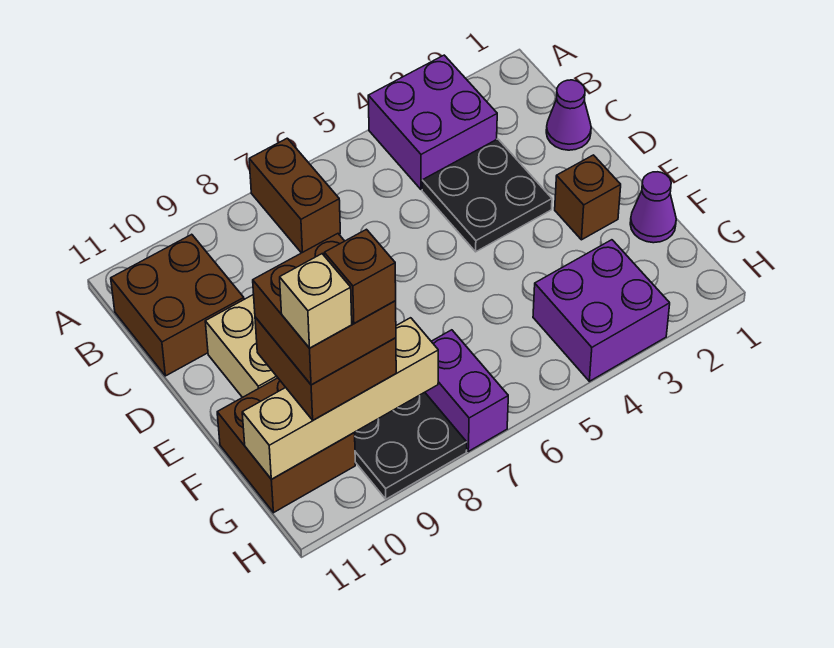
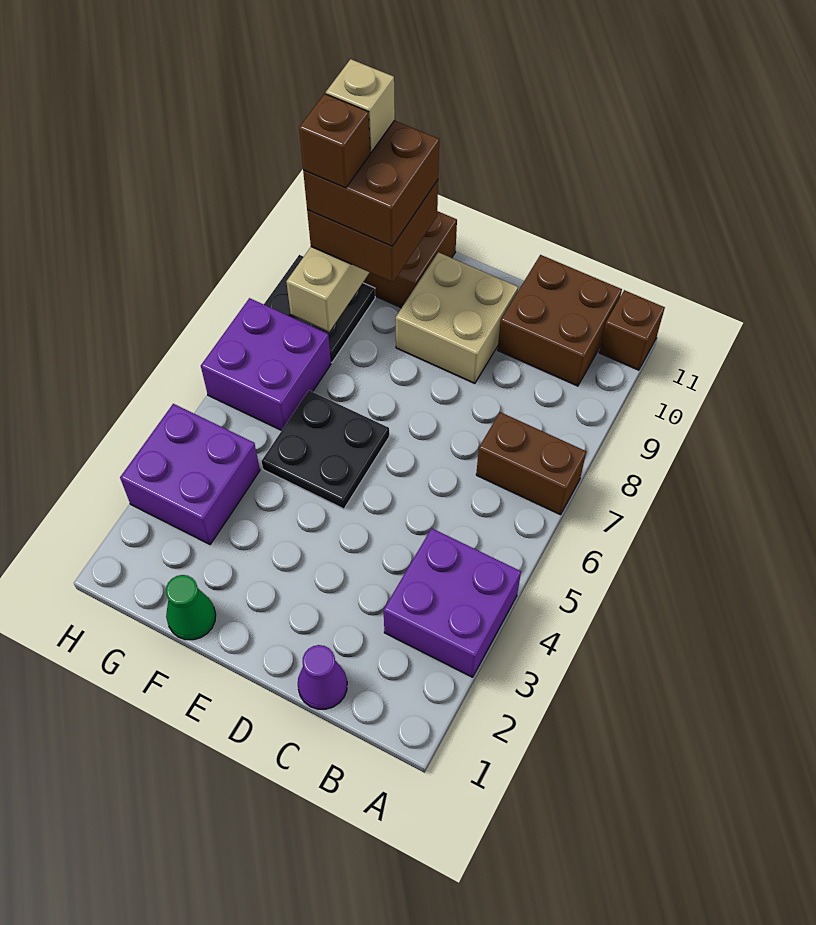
black plate C3:D4 level 1 -> black plate E5:F6 level 1
brown brick E2 level 1 -> brown brick A11 level 1
purple cone F1 level 1 -> green cone F1 level 1
purple brick G7:H7 level 1 -> purple brick G6:H7 level 1

